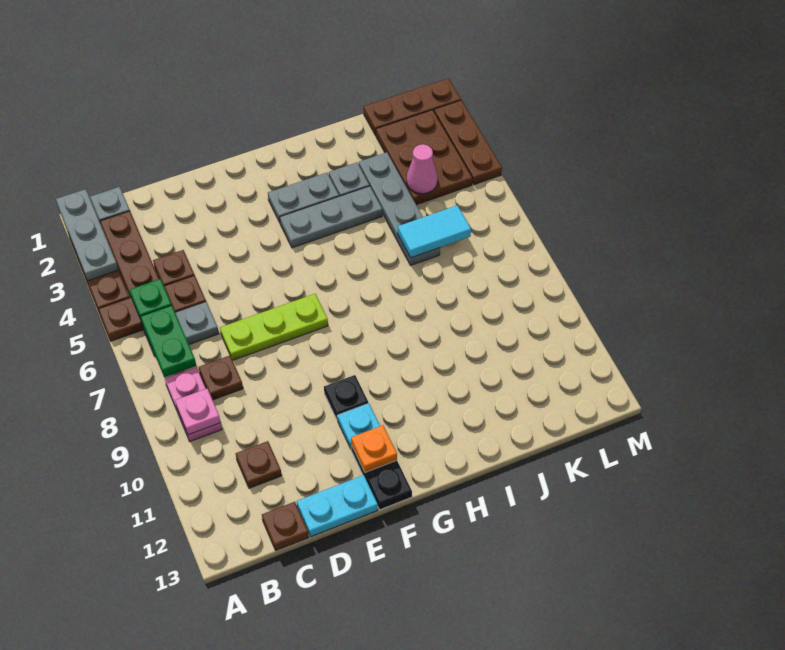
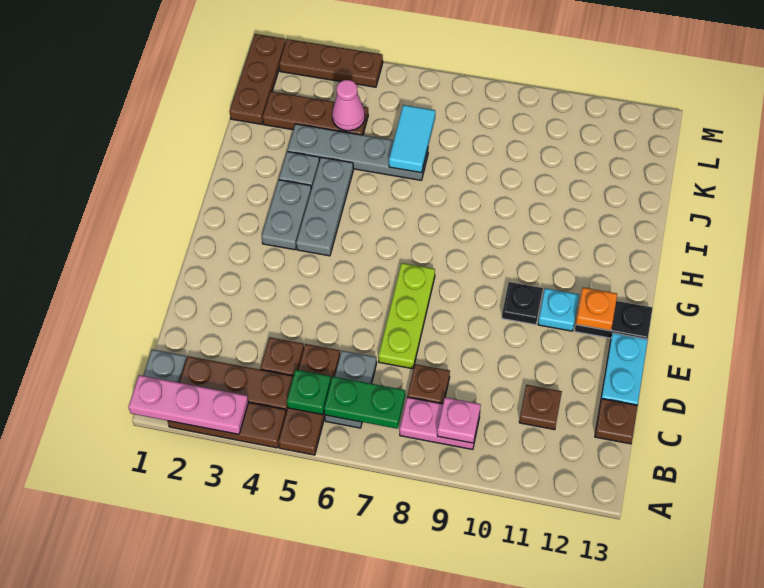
grey plate A1:A3 level 2 -> pink plate A1:A3 level 2
brown plate K2:L4 level 1 -> brown plate K2:K4 level 1

